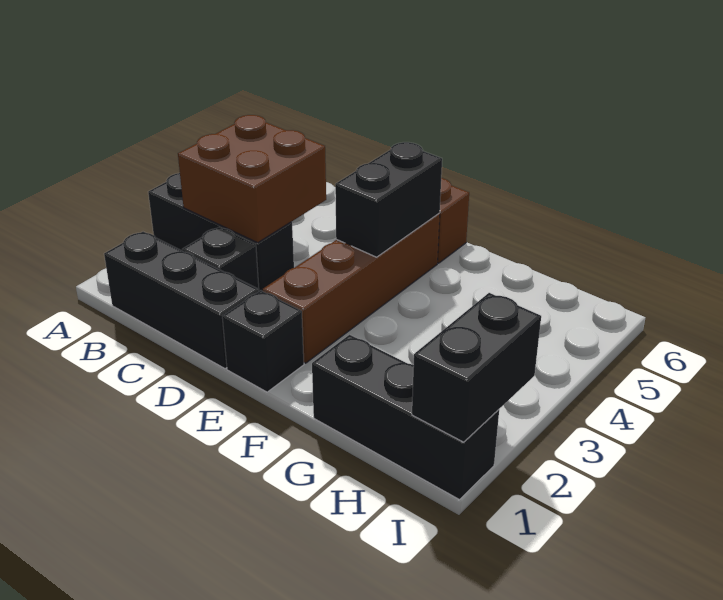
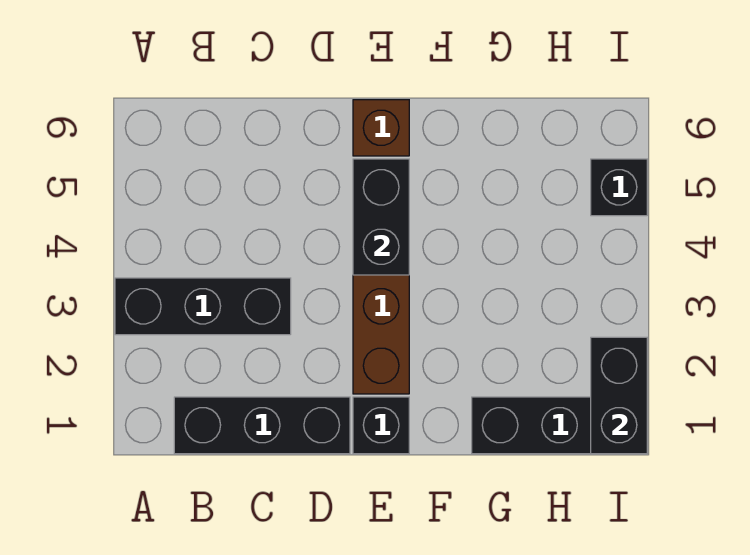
brown brick B3:C4 level 2 -> none
black brick C2 level 1 -> black brick I5 level 1

